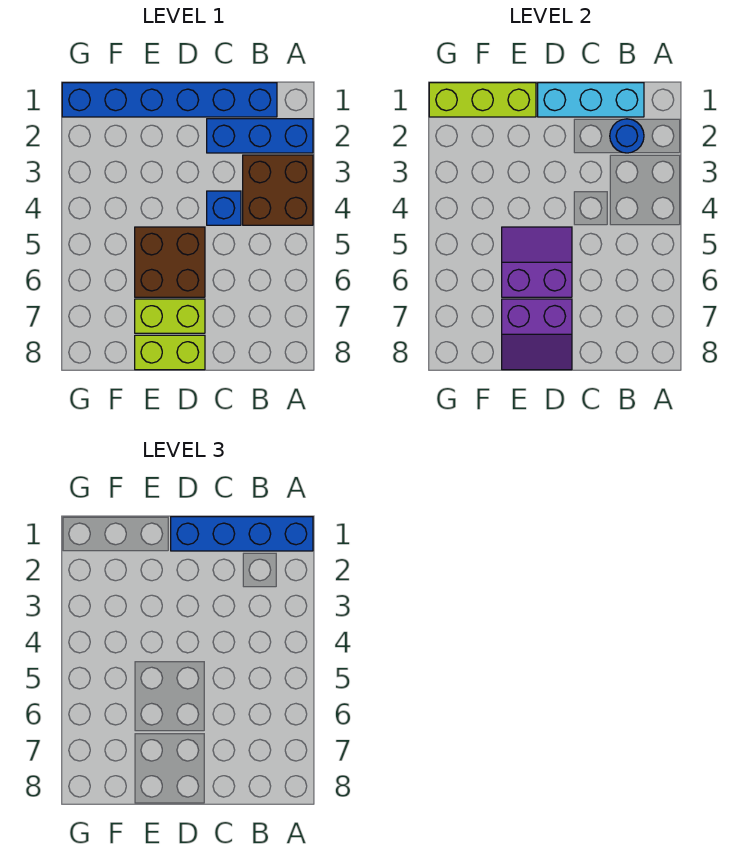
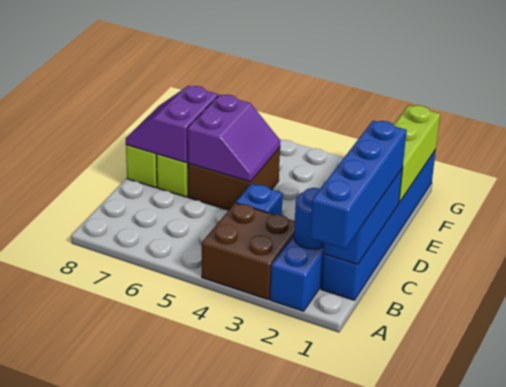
cyan brick B1:D1 level 2 -> blue brick B1:D1 level 2

